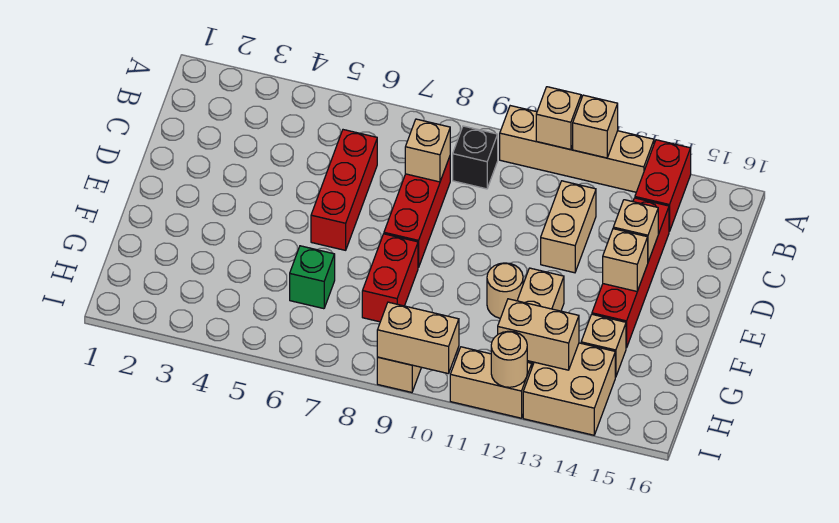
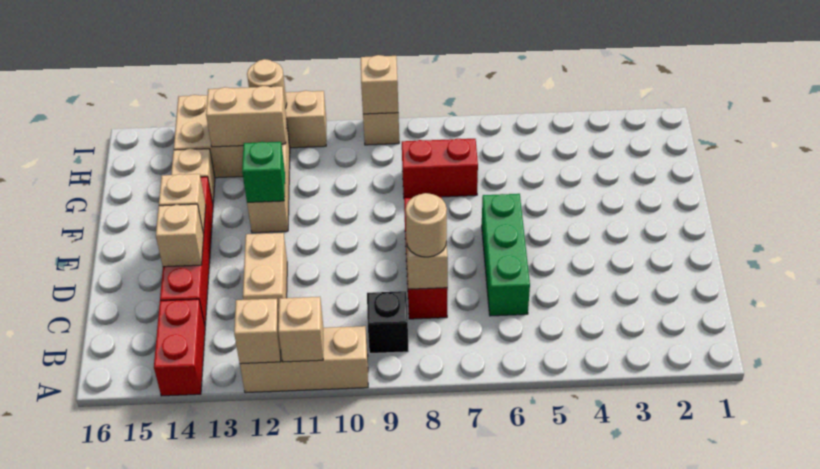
tan brick A10:A13 level 1 -> tan brick A10:A12 level 1
red brick C6:E6 level 1 -> green brick C6:E6 level 1
red brick F8:G8 level 1 -> red brick G7:G8 level 1
tan round brick F11 level 1 -> tan round brick C8 level 3
green brick G6 level 1 -> green brick F12 level 2
tan brick I9:I10 level 2 -> tan brick I9 level 2

